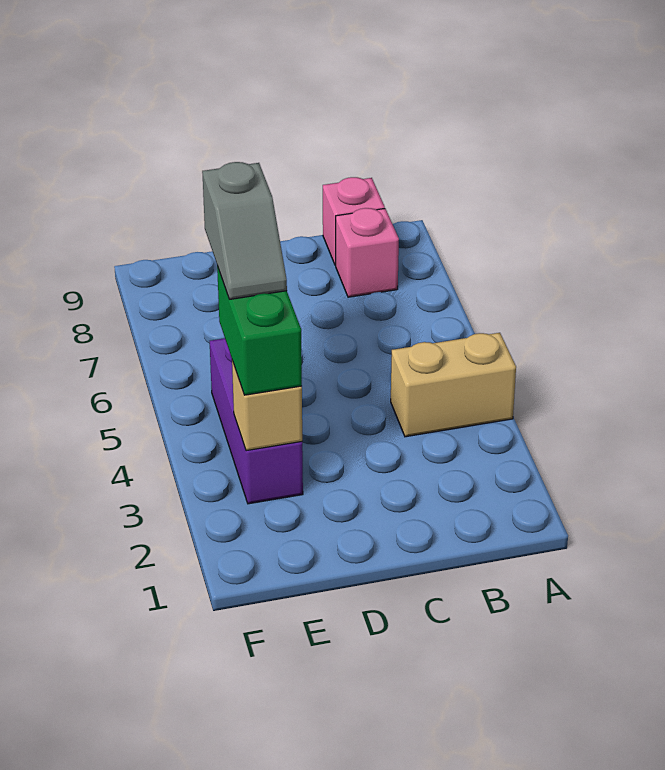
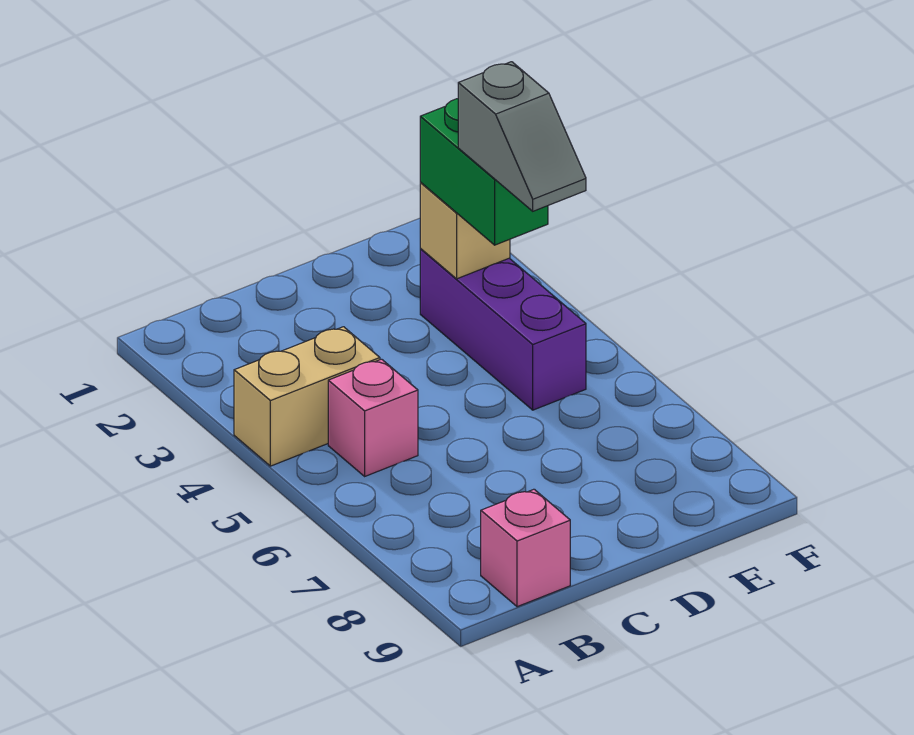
pink brick B8 level 1 -> pink brick B5 level 1
grey slope E4:E5 level 4 top 5 -> grey slope E4:E5 level 4 top 4

